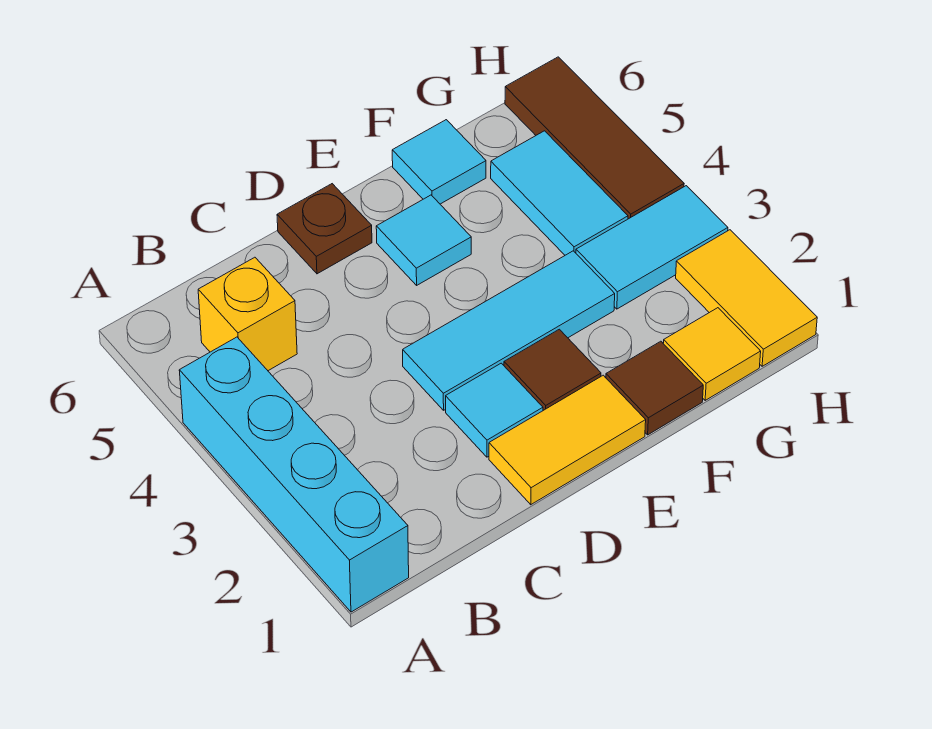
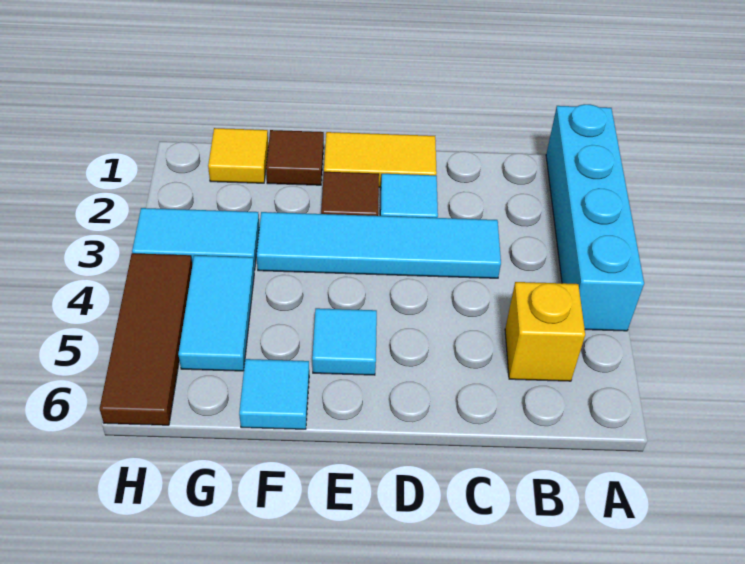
cyan tile D3:F3 level 1 -> cyan tile C3:F3 level 1
brown plate D6 level 1 -> none
yellow tile H1:H2 level 1 -> none

